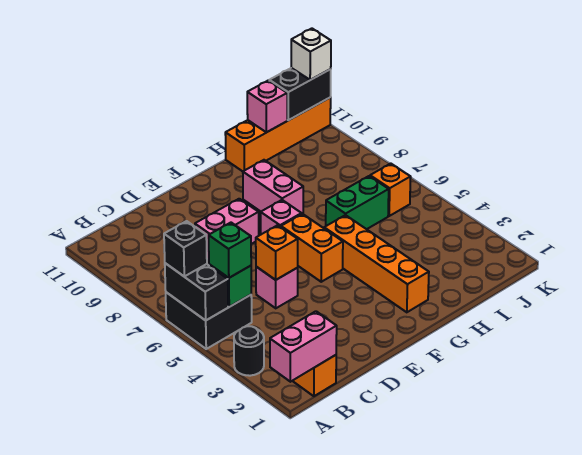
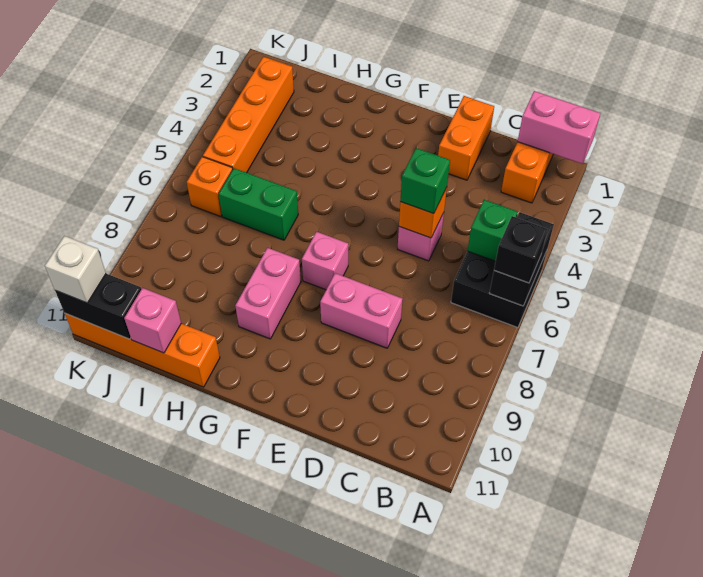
black round brick A3 level 1 -> none
green brick B5 level 3 -> green brick D5 level 3
orange brick F5:F6 level 1 -> orange brick D1:D2 level 1
orange brick G2:G5 level 1 -> orange brick J2:J5 level 1

